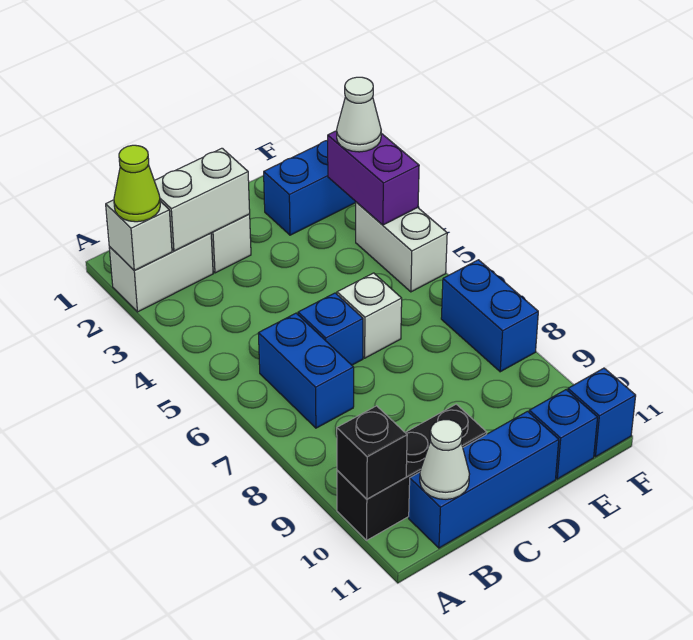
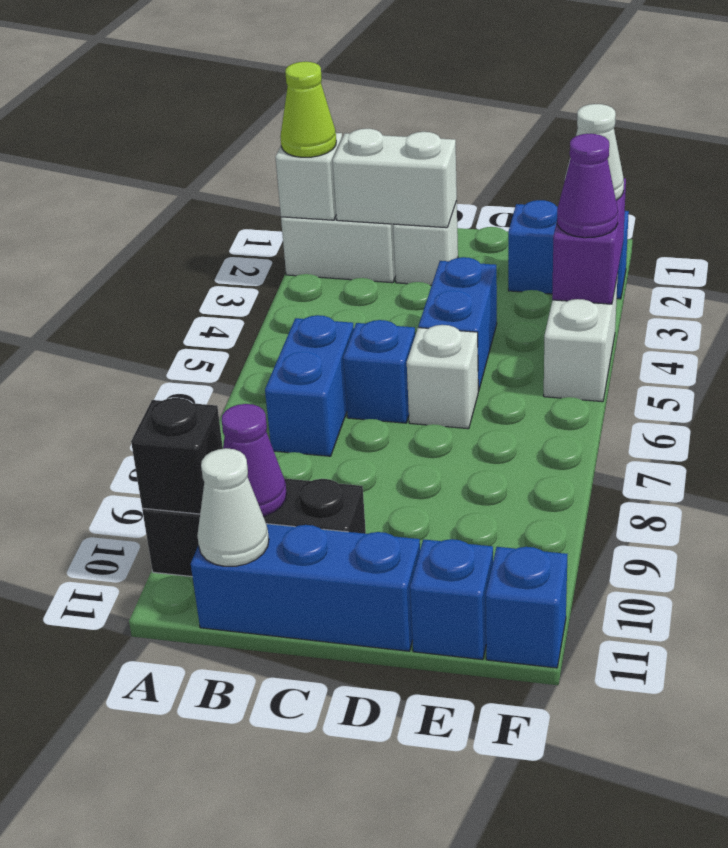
none -> purple cone B10 level 2
none -> purple cone F4 level 3
blue brick F7:F8 level 1 -> blue brick D4:D5 level 1

